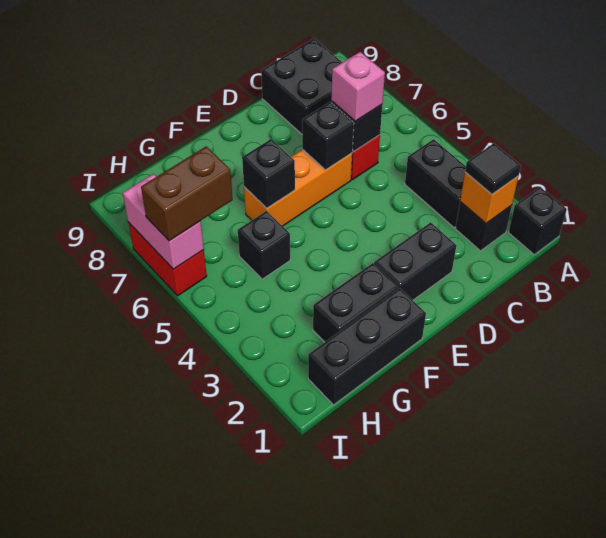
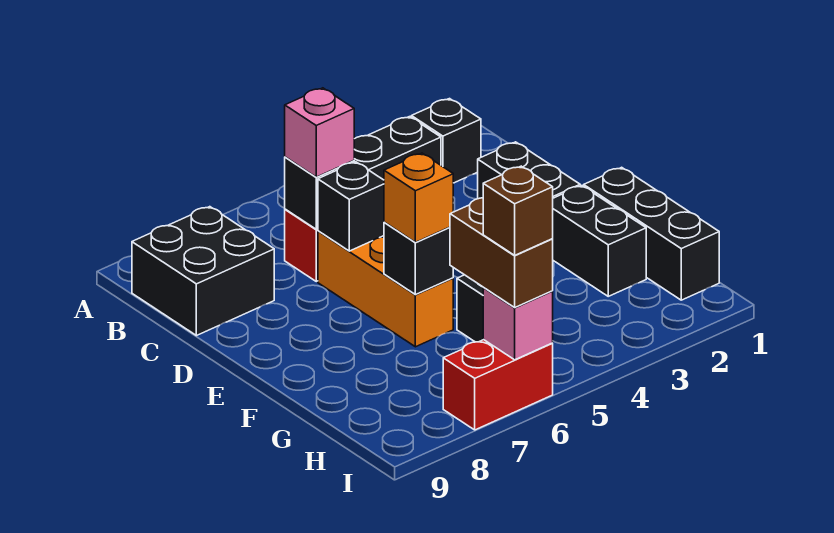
black brick A1 level 1 -> none
orange brick B2 level 2 -> orange brick F6 level 3
black tile B2 level 3 -> none
pink brick I6:I7 level 2 -> pink brick I6 level 2
none -> brown brick I6 level 4

